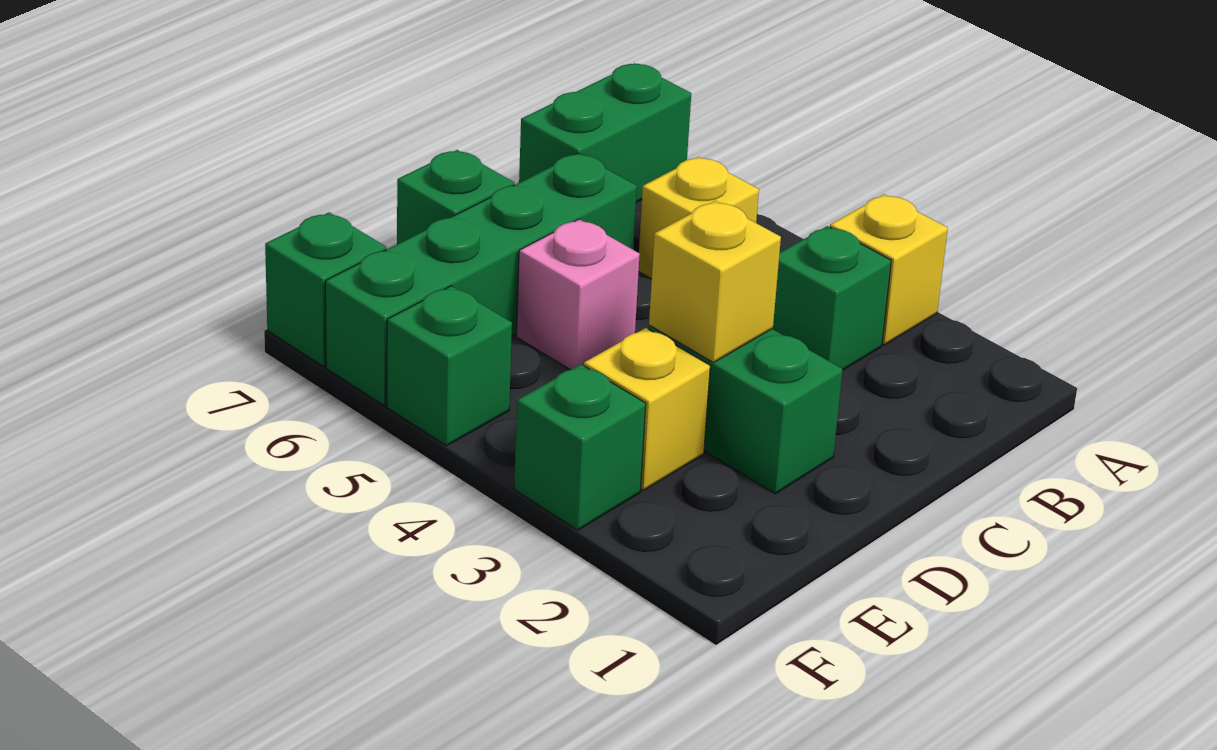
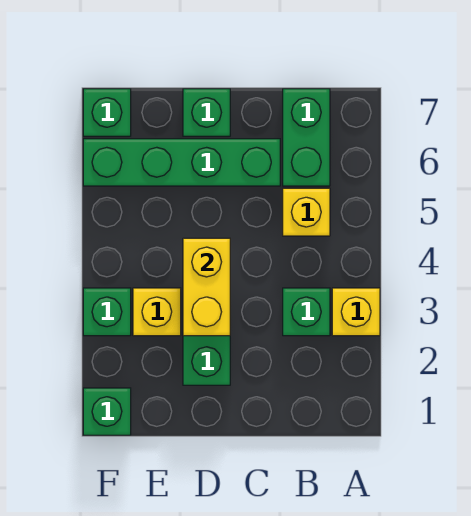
green brick A7:B7 level 1 -> green brick B6:B7 level 1
yellow brick D3 level 2 -> yellow brick D3:D4 level 2
pink brick D5 level 1 -> none
green brick F5 level 1 -> green brick F1 level 1

